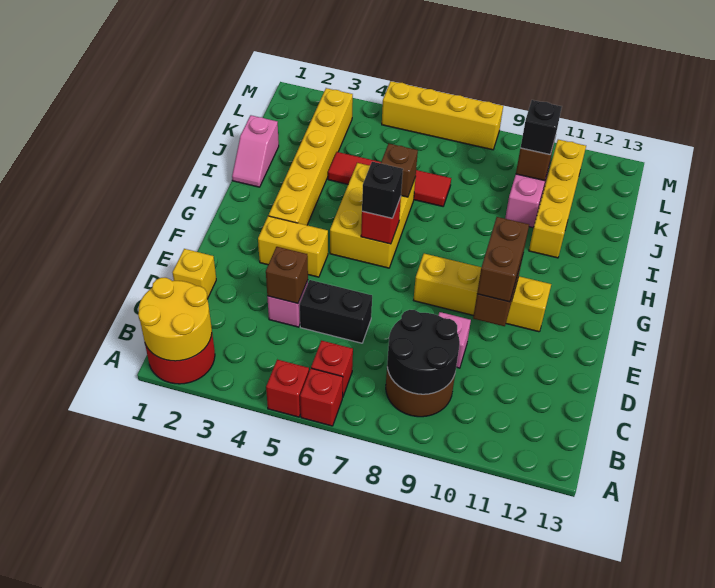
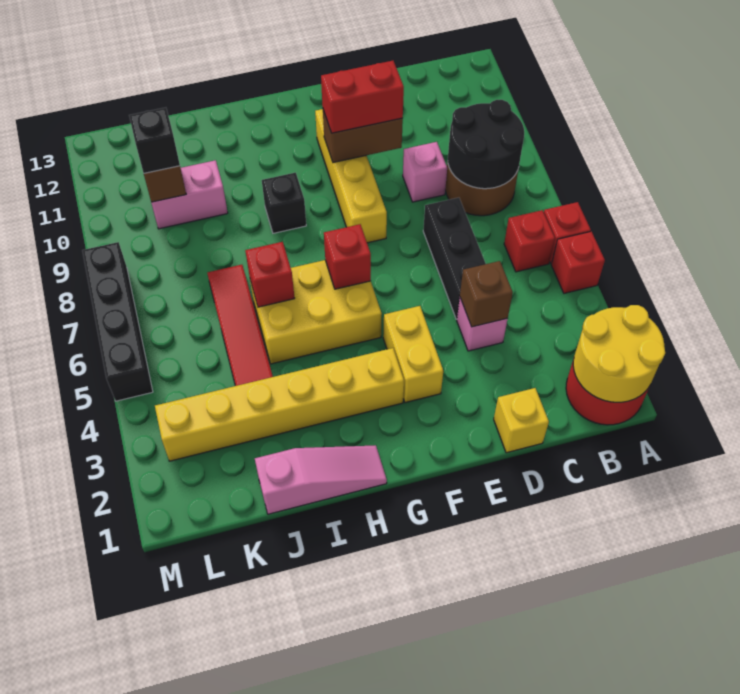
black brick D5:D6 level 1 -> black brick D5:D7 level 1
brown brick E10:F10 level 3 -> red brick E10:F10 level 3
black brick G6 level 3 -> black brick H9 level 1
pink slope I1:J1 level 1 top J -> pink slope H1:J1 level 1 top J
brown brick I6 level 2 -> red brick I6 level 2
yellow brick I11:L11 level 1 -> none
yellow brick M5:M8 level 1 -> black brick M5:M8 level 1

